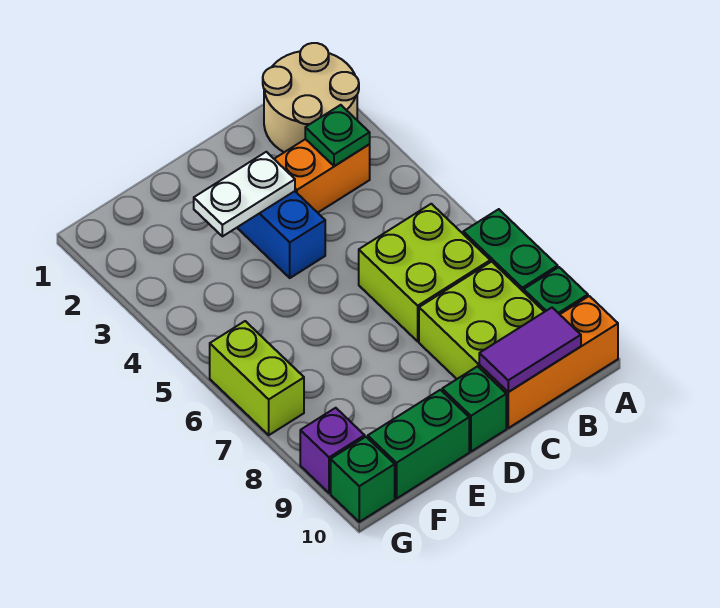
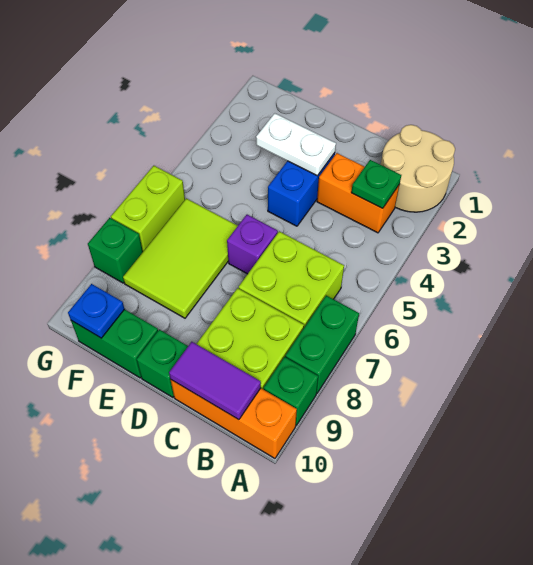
none -> lime tile E6:F8 level 1
none -> blue plate F10 level 2
purple brick G9 level 1 -> purple brick D6 level 1
green brick G10 level 1 -> green brick G8 level 1

